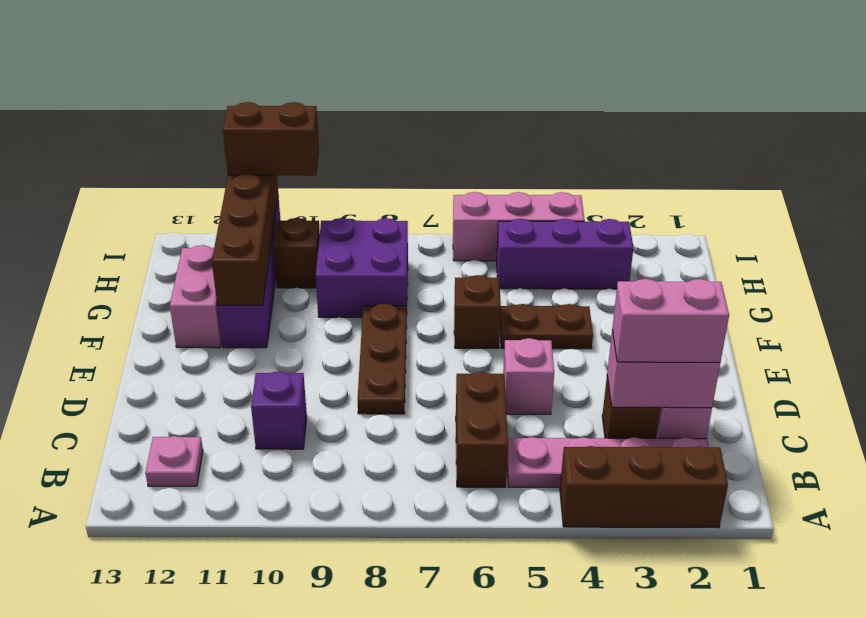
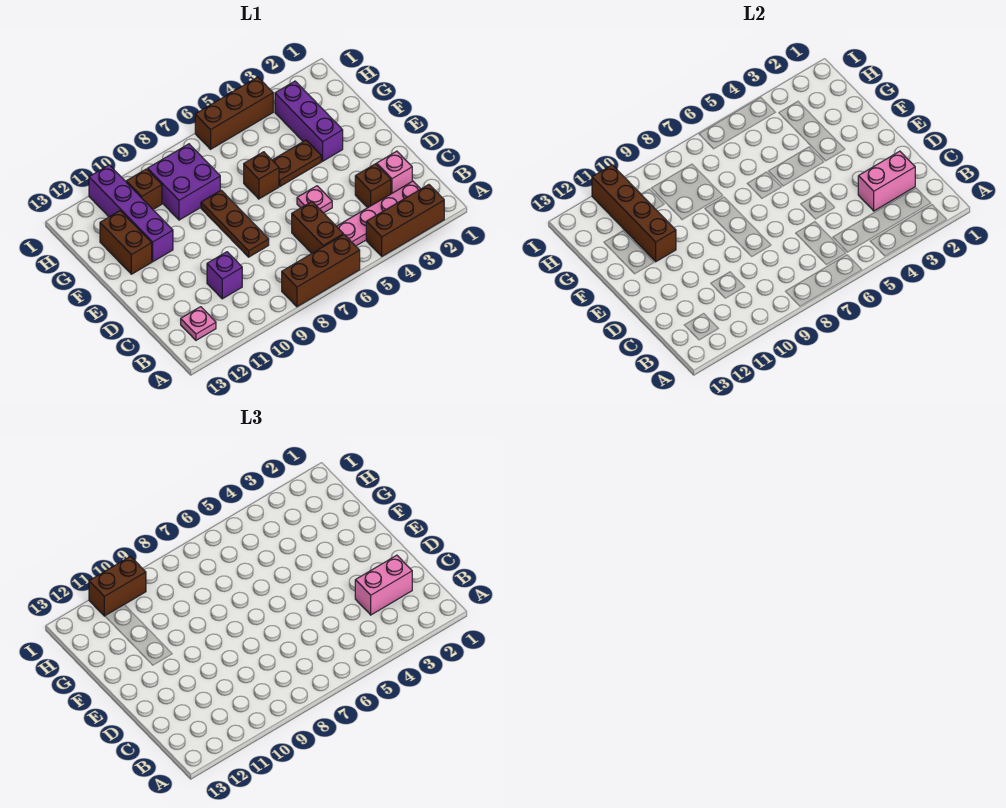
none -> brown brick A6:A8 level 1
pink brick D5 level 1 -> pink plate D5 level 1
pink brick F12:G12 level 1 -> brown brick F12:G12 level 1
purple brick H3:H5 level 1 -> purple brick F3:H3 level 1
pink brick I4:I6 level 1 -> brown brick I4:I6 level 1

